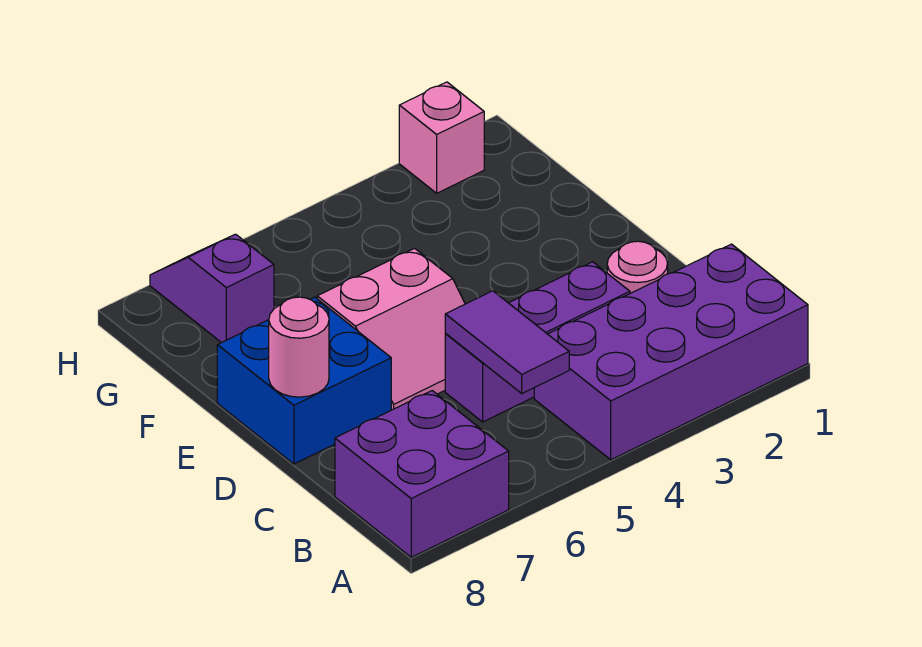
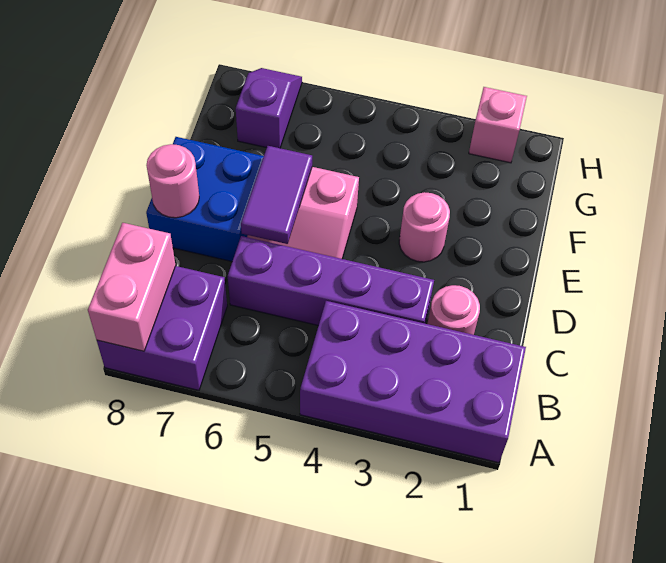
none -> pink brick A8:B8 level 2
purple tile B5:C5 level 2 -> purple tile D6:E6 level 2
purple brick C3:C5 level 1 -> purple brick C3:C6 level 1
none -> pink round brick E3 level 1

